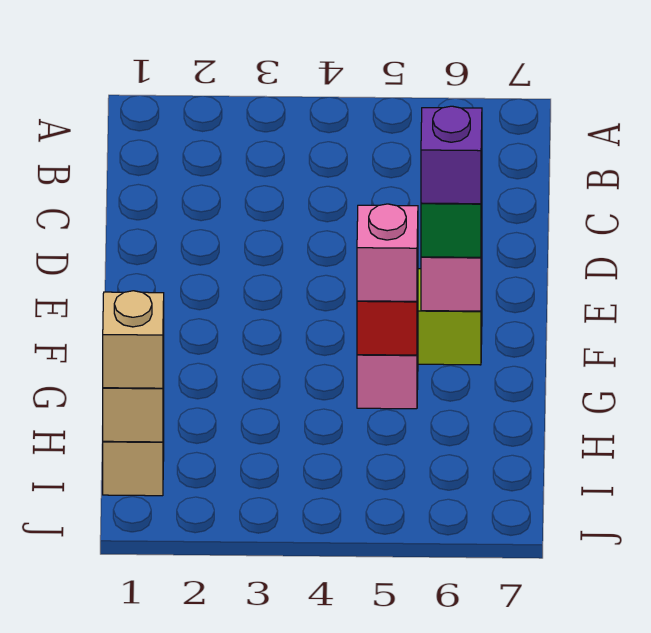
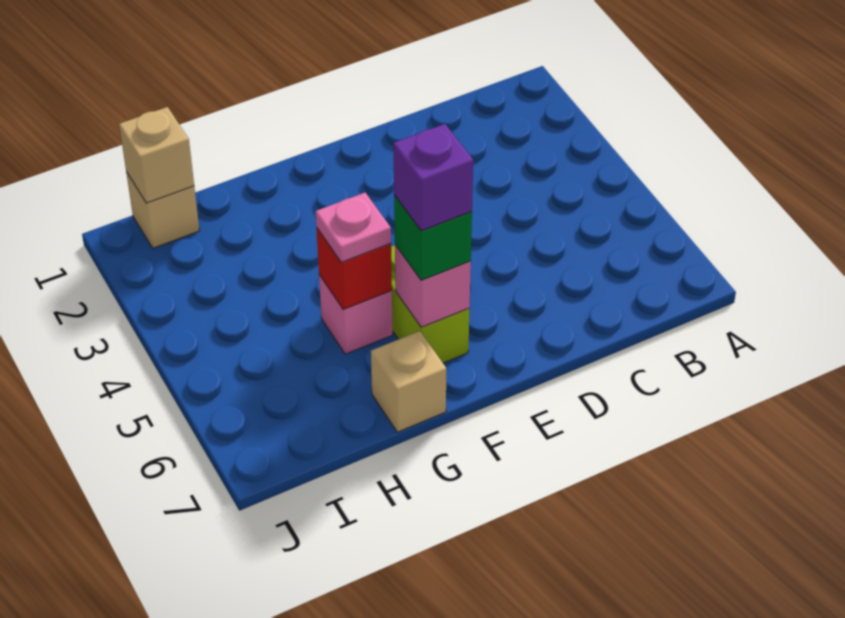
pink brick G5 level 3 -> pink plate G5 level 3
tan brick I1 level 3 -> tan brick G7 level 1

